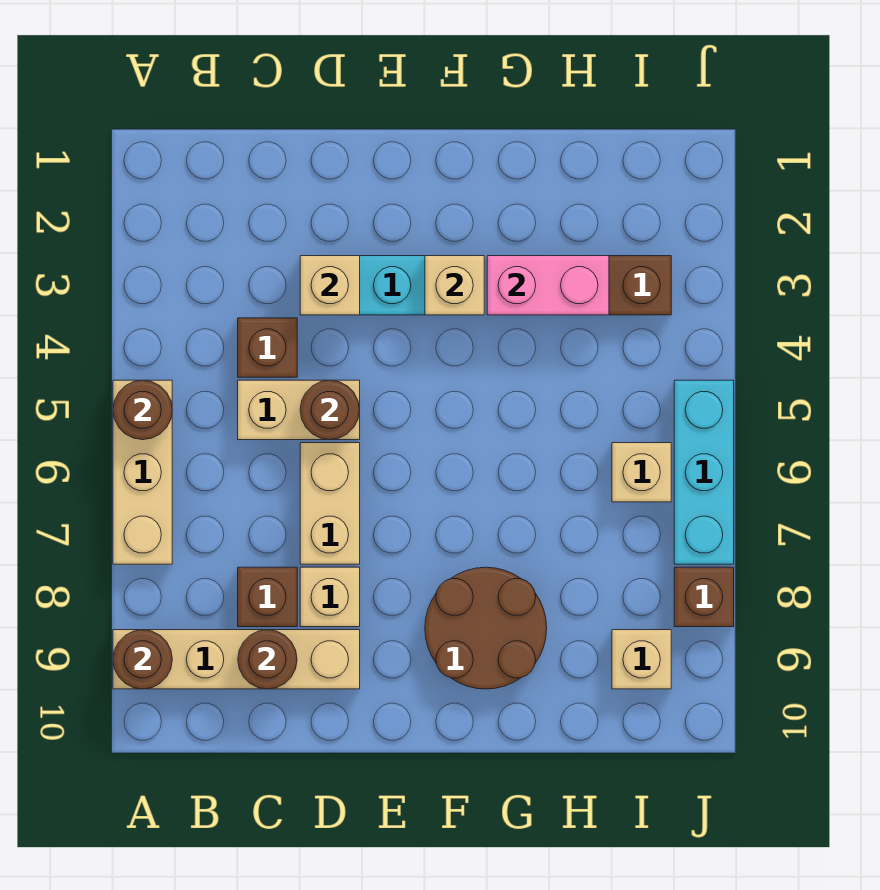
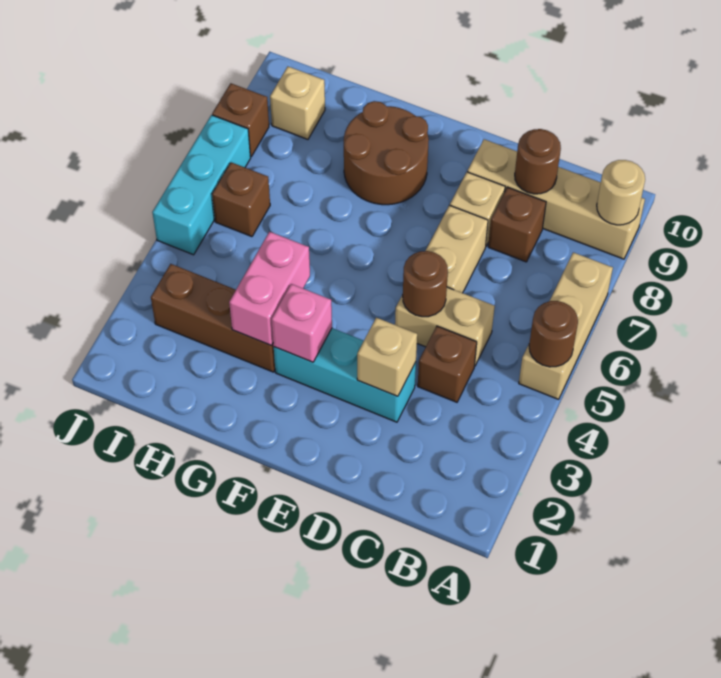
brown round brick A9 level 2 -> tan round brick A9 level 2
tan brick F3 level 2 -> pink brick F3 level 2
pink brick G3:H3 level 2 -> pink brick G3:G4 level 2
tan brick I6 level 1 -> brown brick I6 level 1

